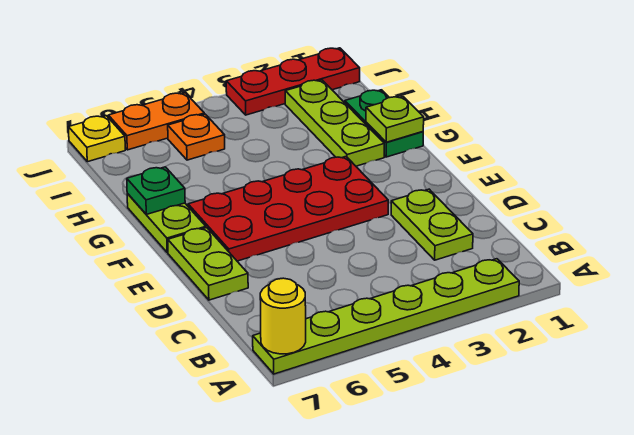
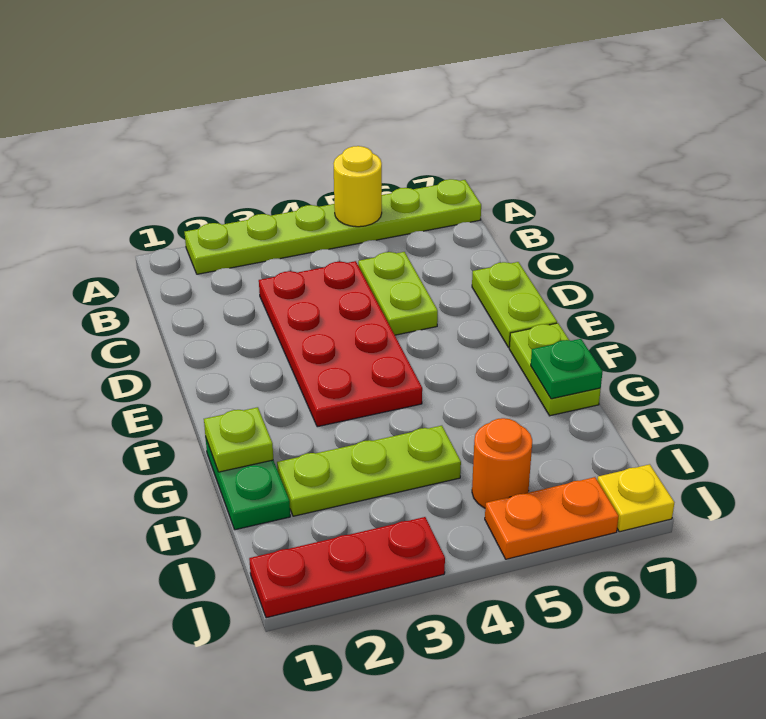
yellow round brick A7 level 2 -> yellow round brick A5 level 2
lime plate C2:D2 level 1 -> lime plate C5:D5 level 1
red plate E3:F6 level 1 -> red plate C3:F4 level 1
lime plate G2:I2 level 1 -> lime plate H2:H4 level 1
orange plate I5 level 1 -> orange round brick I5 level 1

